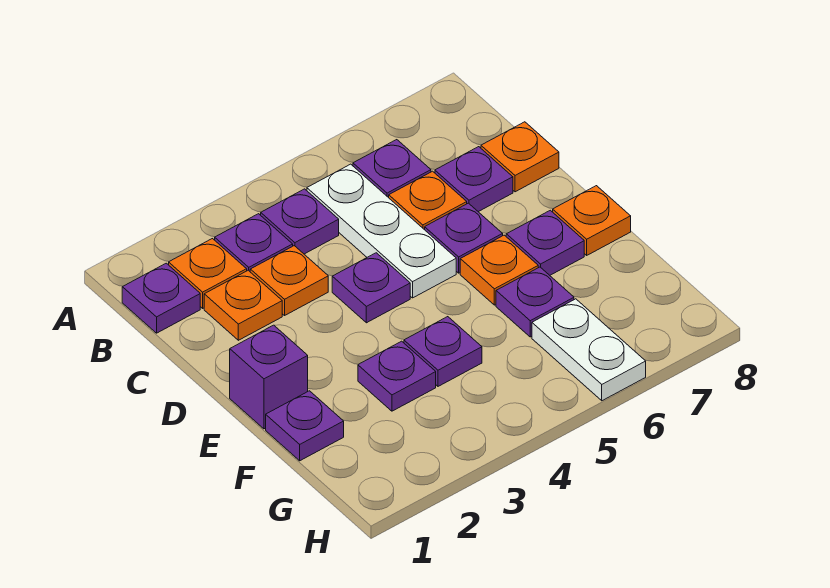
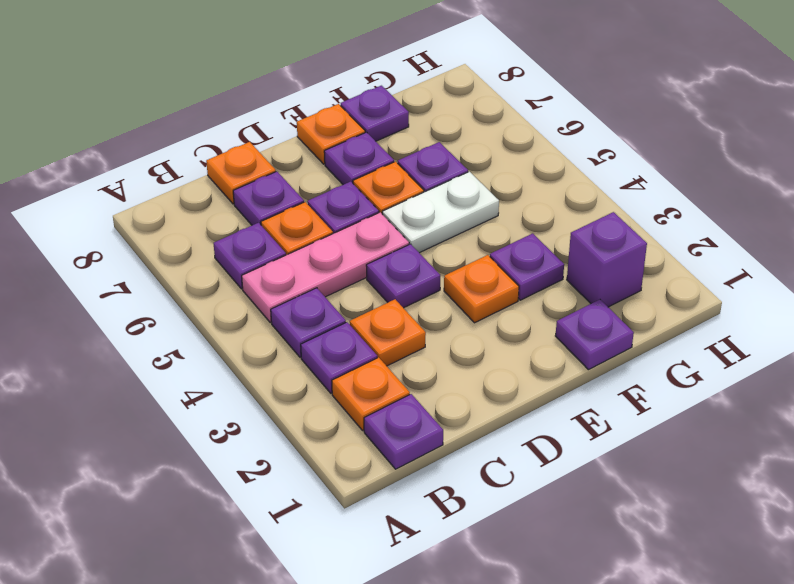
white plate B5:D5 level 1 -> pink plate B5:D5 level 1
orange plate C2 level 1 -> orange plate E3 level 1
purple brick E1 level 1 -> purple brick G2 level 1
purple plate F4 level 1 -> purple plate F8 level 1
white plate G6:H6 level 1 -> white plate E5:F5 level 1

